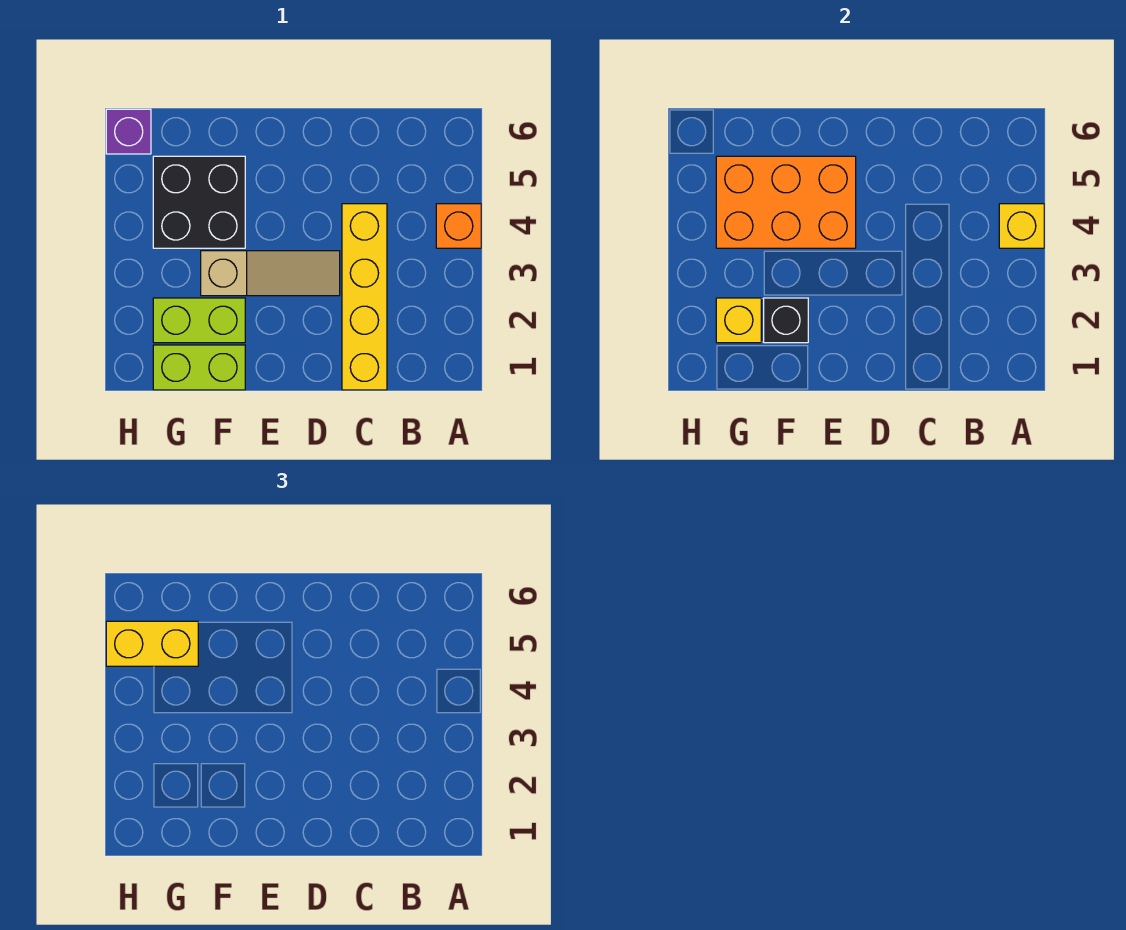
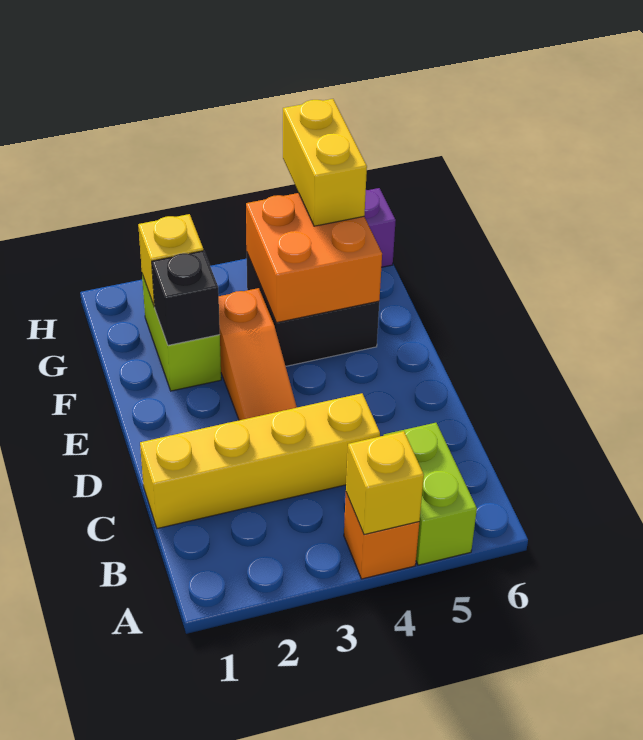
tan slope D3:F3 level 1 top F -> orange slope D3:F3 level 1 top F
orange brick E4:G5 level 2 -> orange brick F4:G5 level 2
lime brick F1:G1 level 1 -> lime brick A5:B5 level 1

